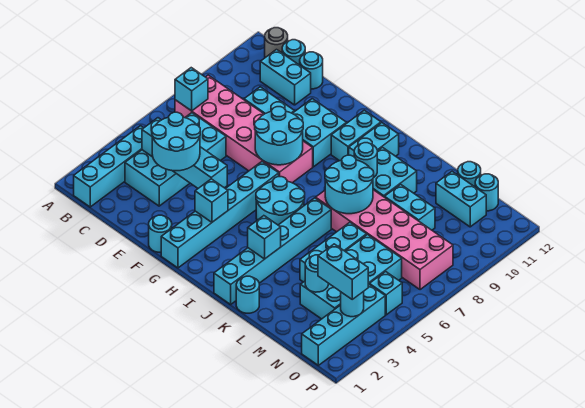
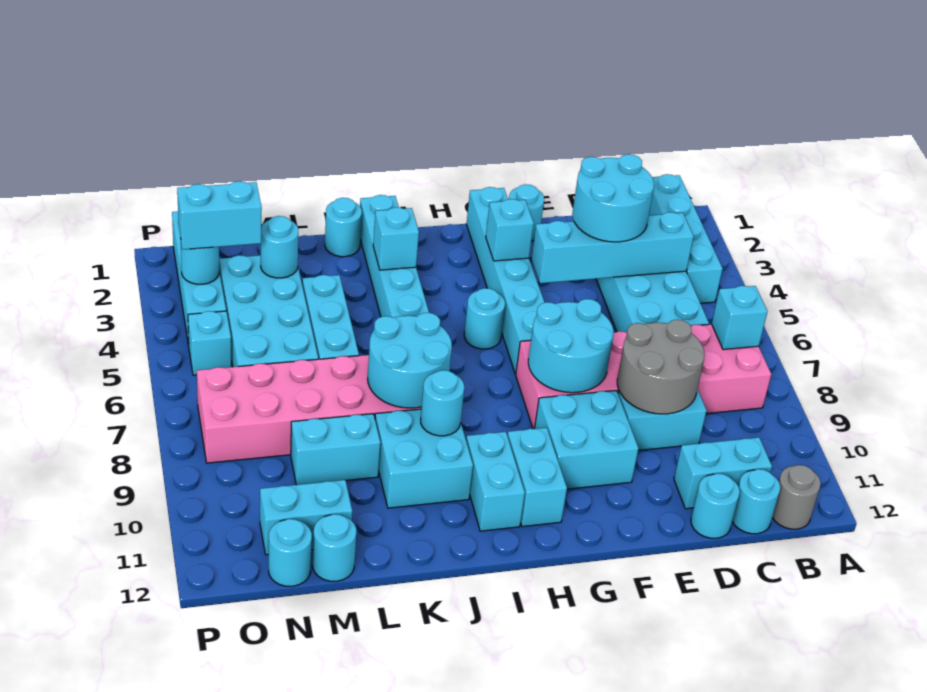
none -> grey round brick D8:E9 level 2
cyan round brick H5:I6 level 1 -> cyan round brick H5 level 1

